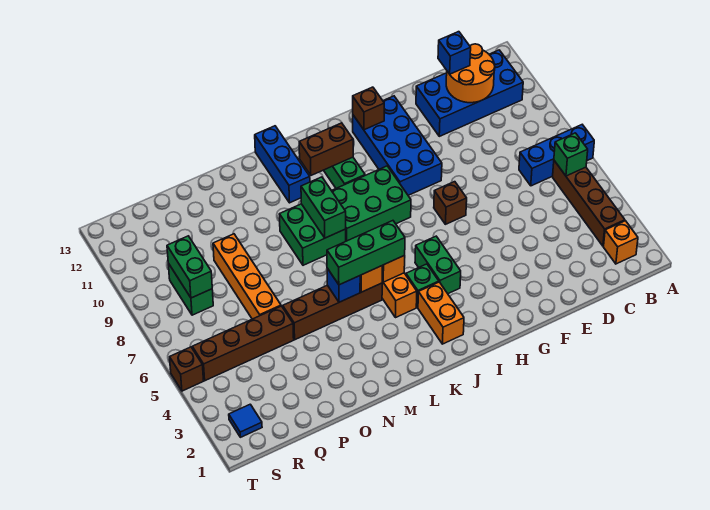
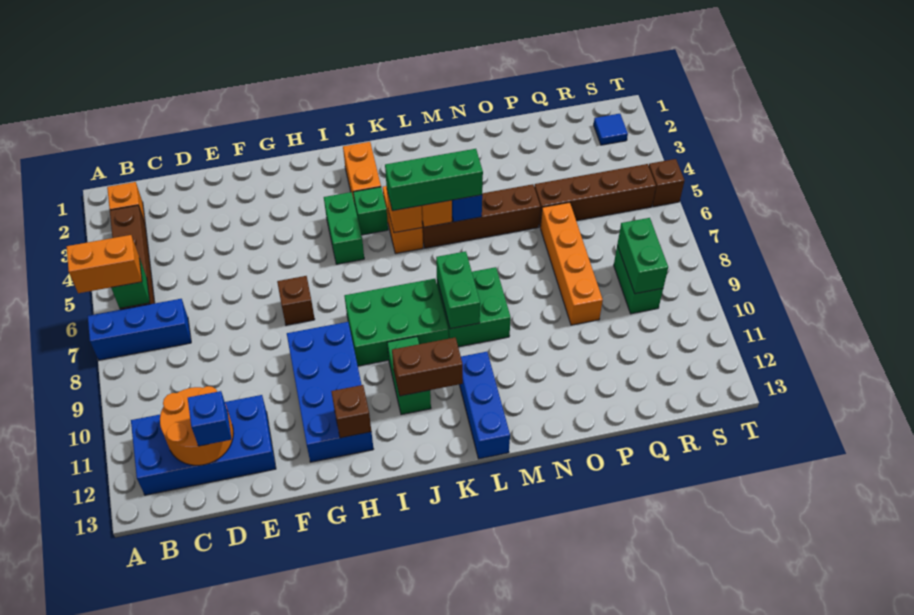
none -> orange brick A6:B6 level 3

